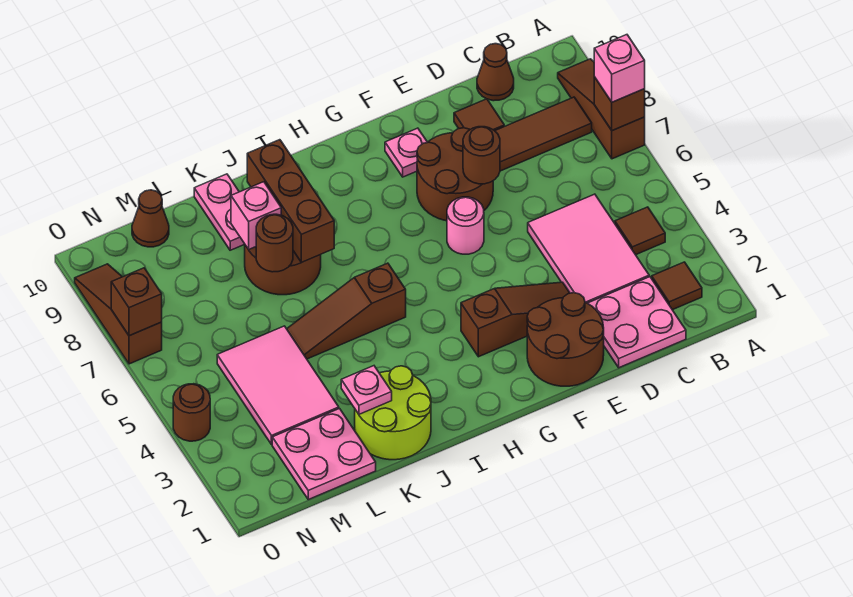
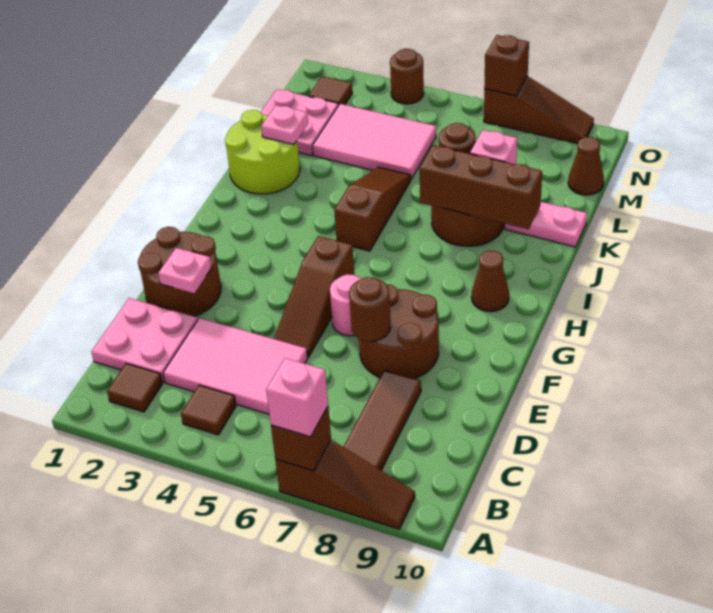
brown cone C10 level 1 -> brown cone H9 level 1
brown tile D9 level 1 -> brown tile N2 level 1
brown slope E3:G3 level 1 top G -> brown slope E5:G5 level 1 top G
pink plate F9 level 1 -> pink plate E2 level 2

